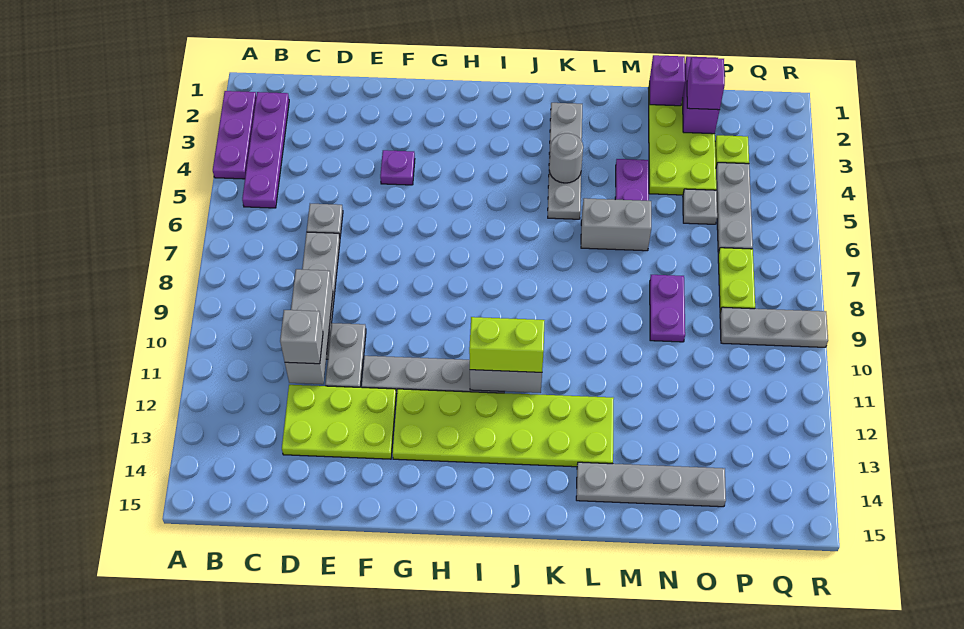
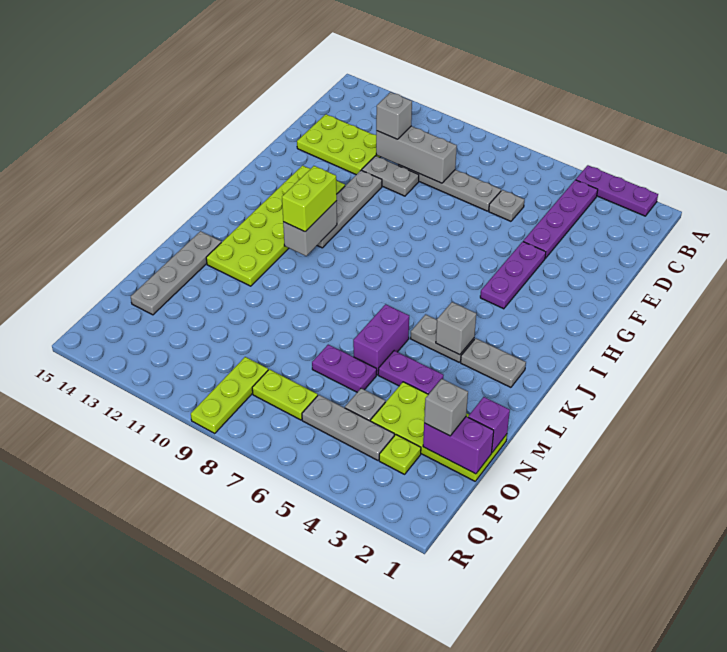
purple plate B2:B5 level 1 -> purple plate B4:E4 level 1
lime plate D12:F13 level 1 -> lime plate D12:E14 level 1
purple plate F4 level 1 -> purple plate F4:H4 level 1
grey round brick K4 level 2 -> grey brick K4 level 2
grey brick L6:M6 level 1 -> purple brick L6:M6 level 1
purple plate N8:N9 level 1 -> purple plate N6:N7 level 1
purple brick O2 level 3 -> grey brick O2 level 3
grey plate P9:R9 level 1 -> lime plate P9:R9 level 1

